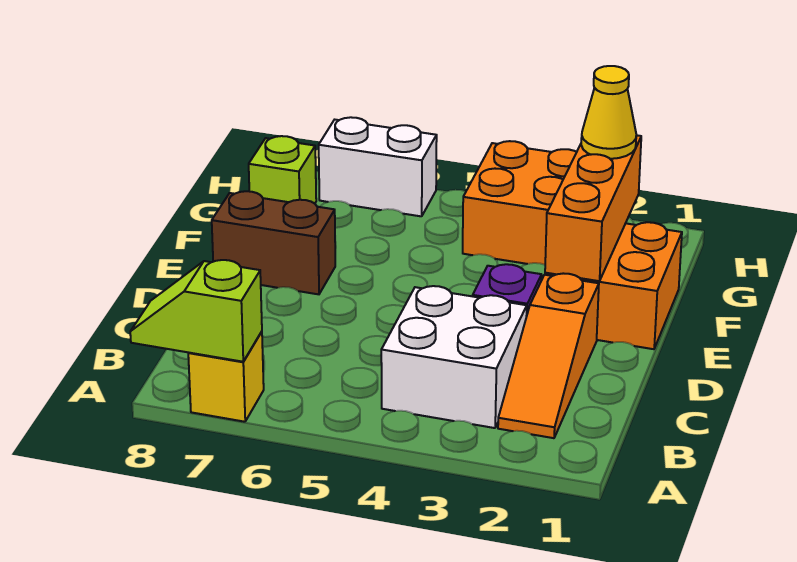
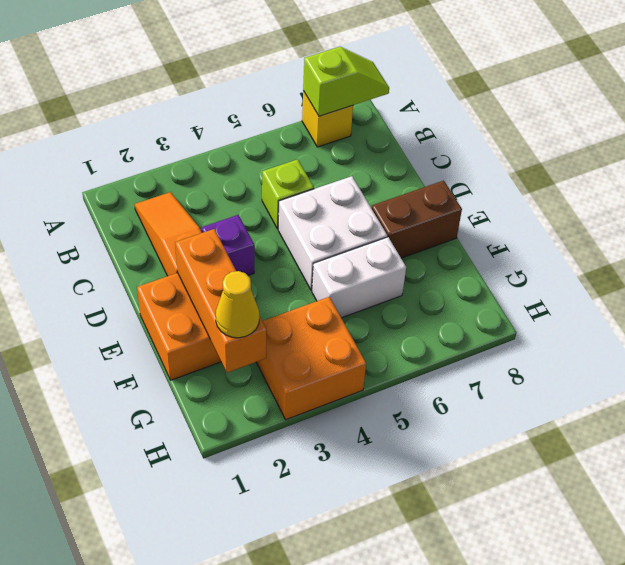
white brick B3:C4 level 1 -> white brick D5:E6 level 1
lime brick G8 level 1 -> lime brick C5 level 1
white brick H6:H7 level 1 -> white brick F5:F6 level 1

